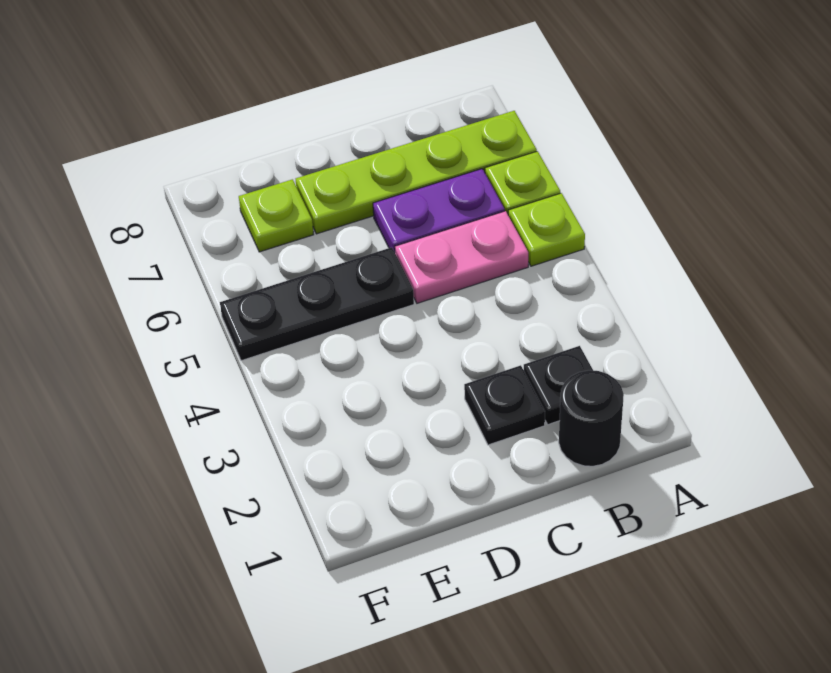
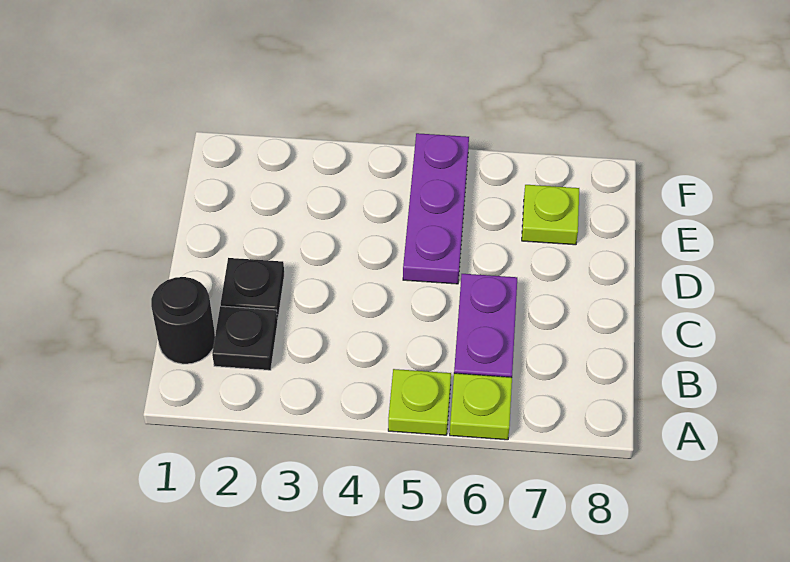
lime plate A7:D7 level 1 -> none
pink plate B5:C5 level 1 -> none
black plate D5:F5 level 1 -> purple plate D5:F5 level 1

